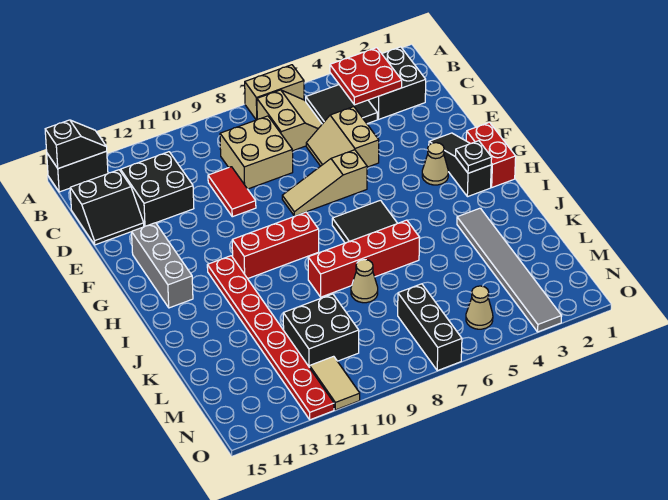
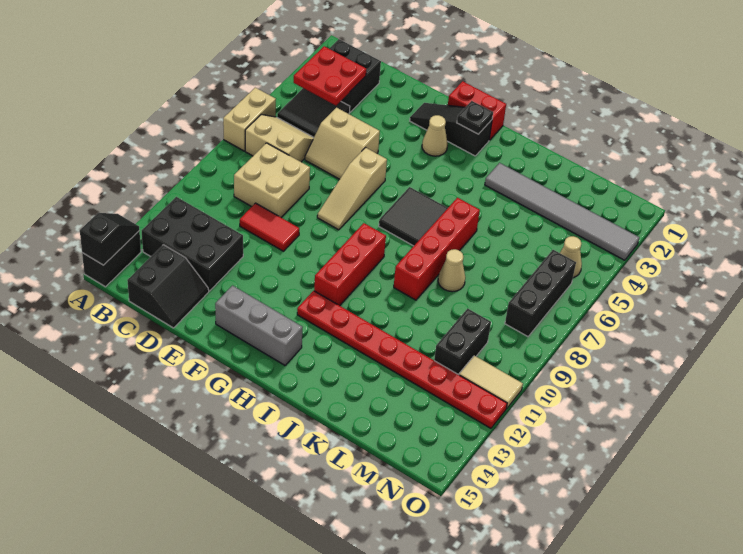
black brick C12:D13 level 1 -> black brick B12:D13 level 1
black brick L10:M11 level 1 -> black brick M10:M11 level 1
black brick M7:O7 level 1 -> black brick N6:N8 level 1

